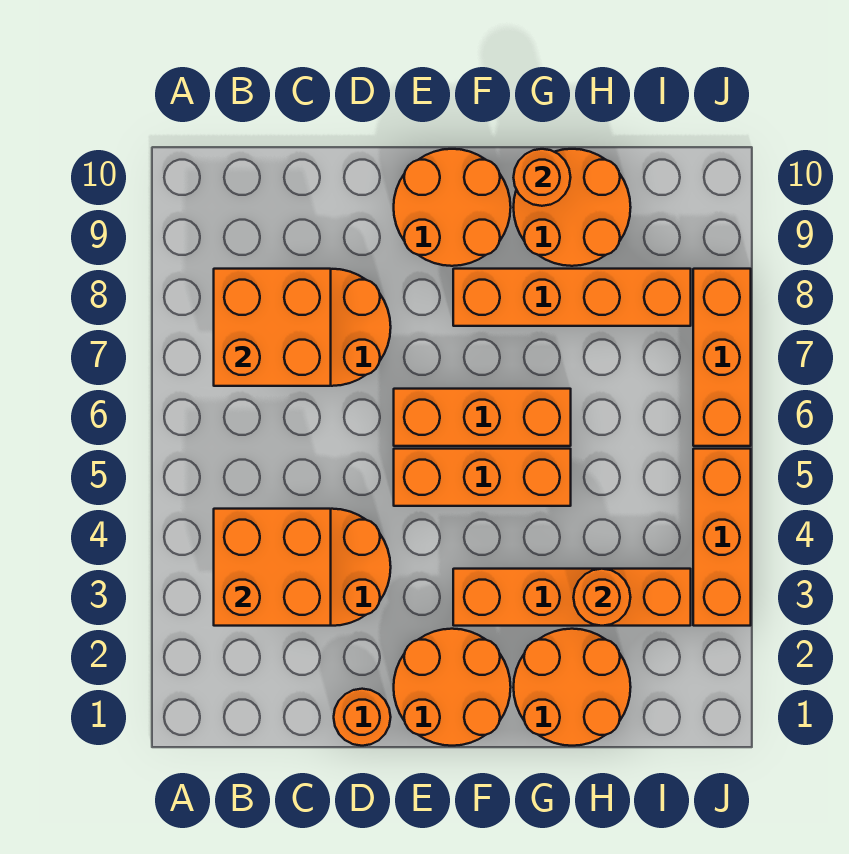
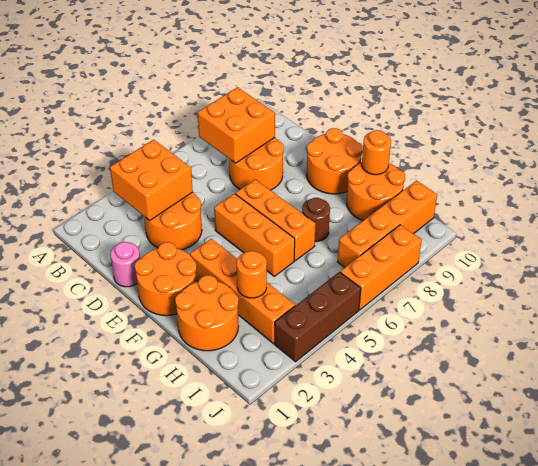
orange round brick D1 level 1 -> pink round brick D1 level 1
orange brick F8:I8 level 1 -> orange brick I7:I10 level 1
none -> brown round brick G7 level 1
orange brick J3:J5 level 1 -> brown brick J3:J5 level 1

